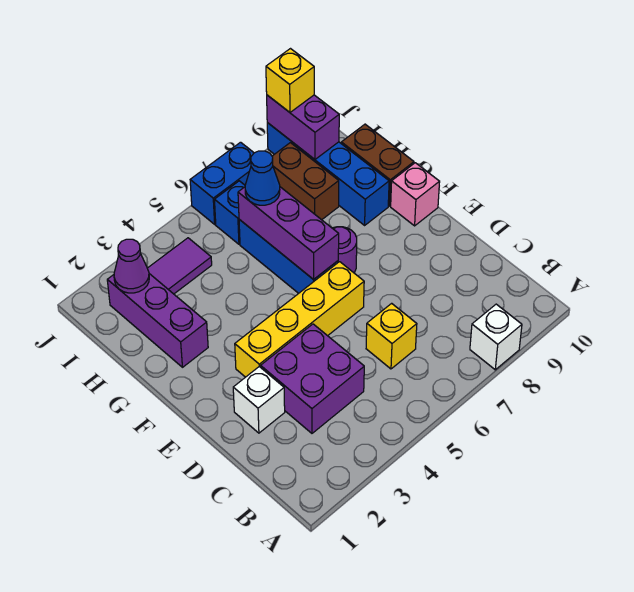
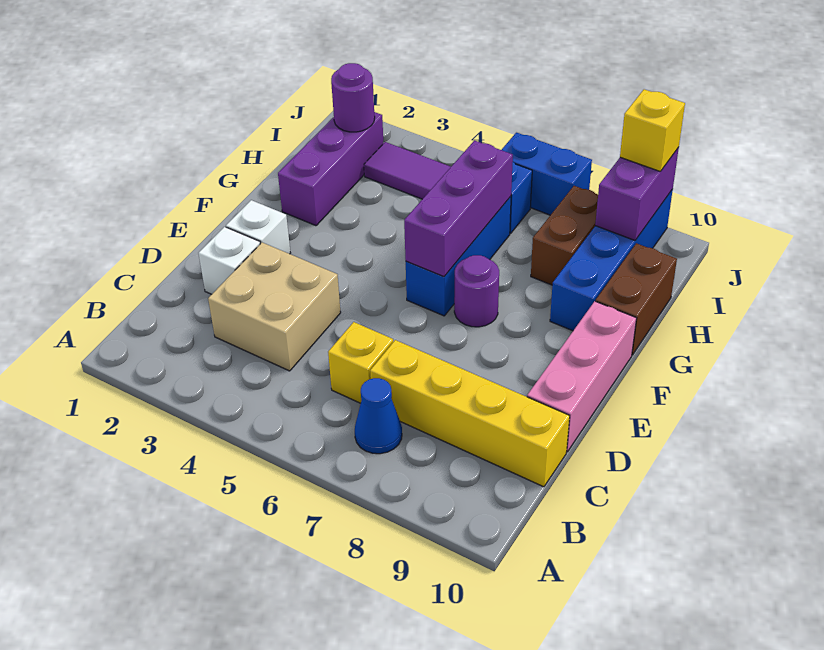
white brick A8 level 1 -> white brick E2 level 1
purple brick C3:D4 level 1 -> tan brick C3:D4 level 1
yellow brick E3:E6 level 1 -> yellow brick C7:C10 level 1
pink brick F10 level 1 -> pink brick D10:F10 level 1
blue cone H6 level 3 -> blue cone B7 level 1
purple cone I2 level 2 -> purple round brick I2 level 2

